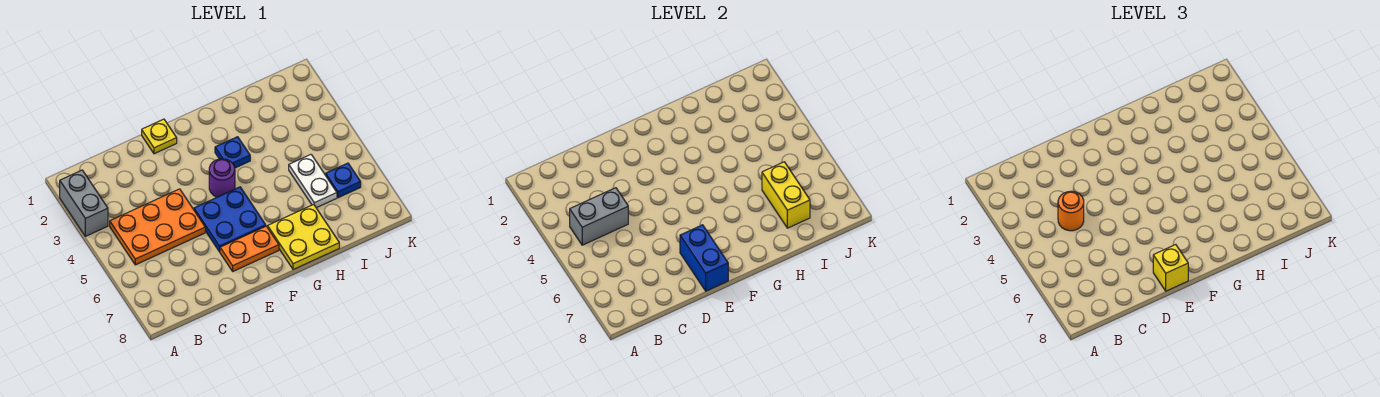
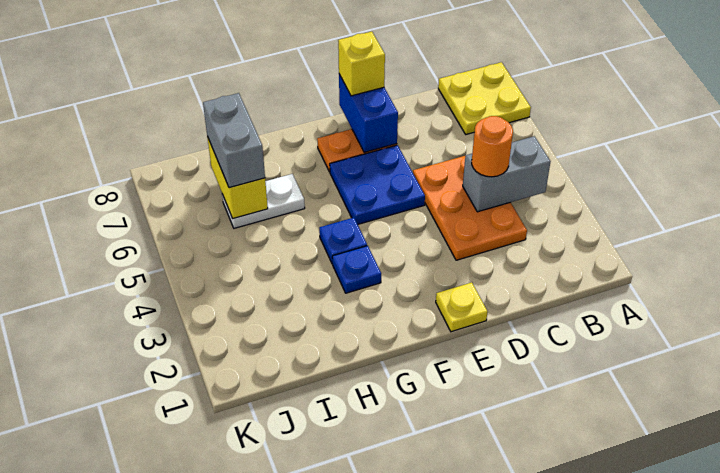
grey brick A2:A3 level 1 -> grey brick I6:I7 level 3
orange plate B4:D5 level 1 -> orange plate C3:D5 level 1
purple round brick F4 level 1 -> none
yellow plate G7:H8 level 1 -> yellow plate A7:B8 level 1
white plate I5:I6 level 1 -> white plate H6:I6 level 1
blue plate J6 level 1 -> blue plate G4 level 1

